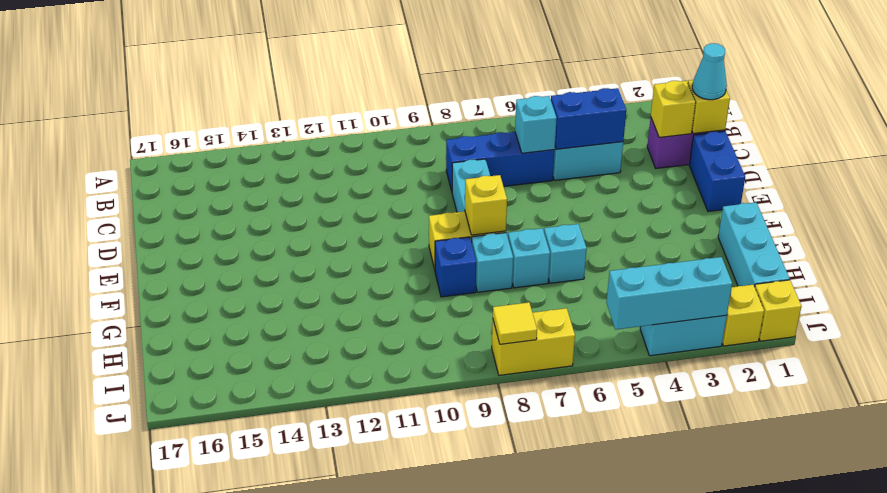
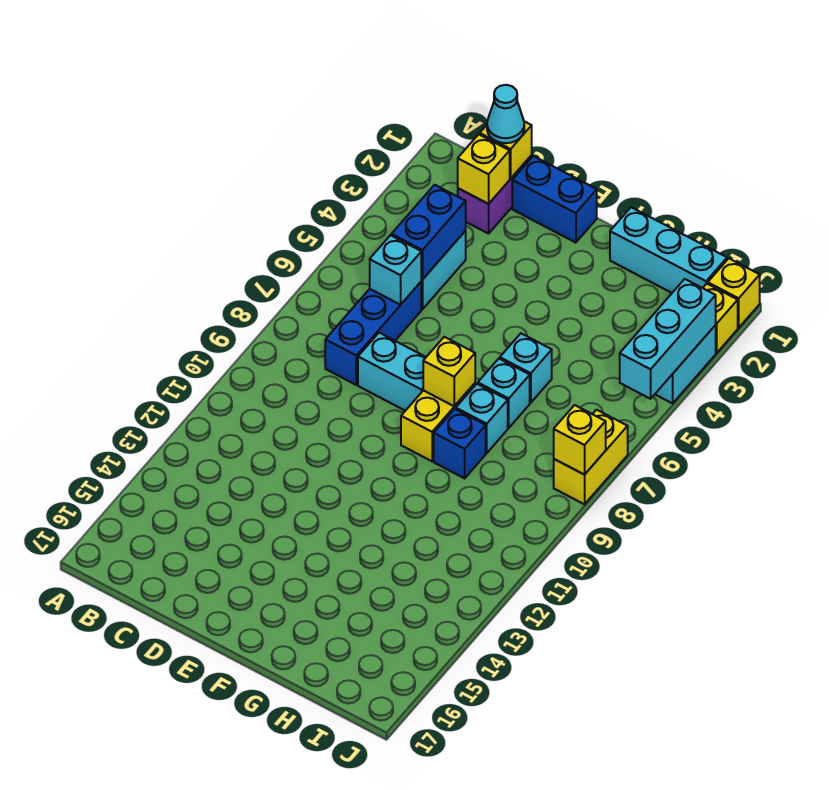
yellow tile J8 level 2 -> yellow brick J8 level 2

